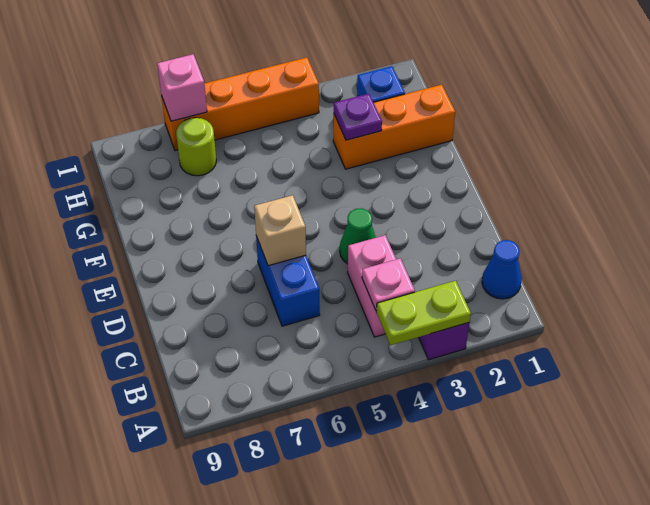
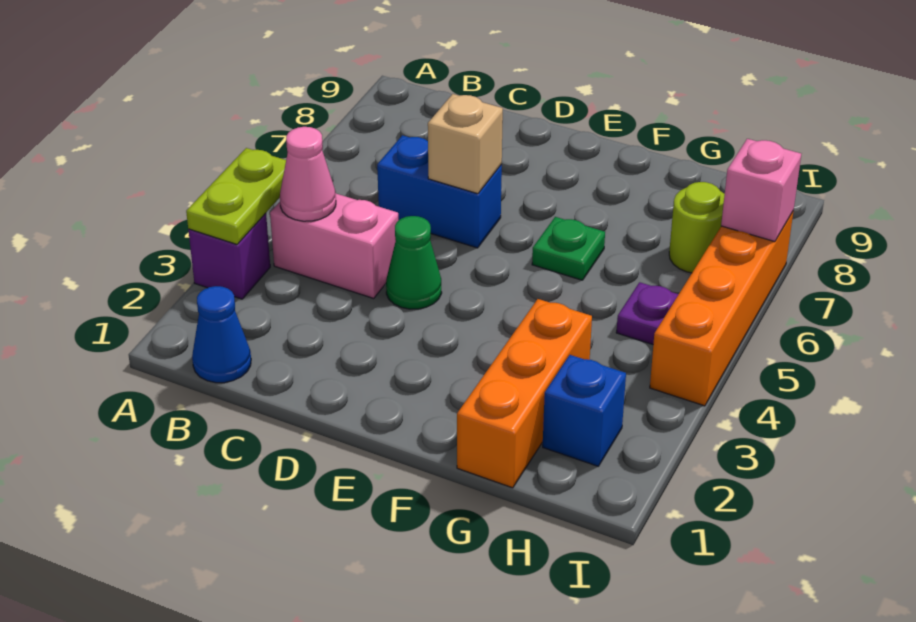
pink plate B4 level 2 -> pink cone B4 level 2
none -> green plate F6 level 1
purple plate G3 level 2 -> purple plate H5 level 1

